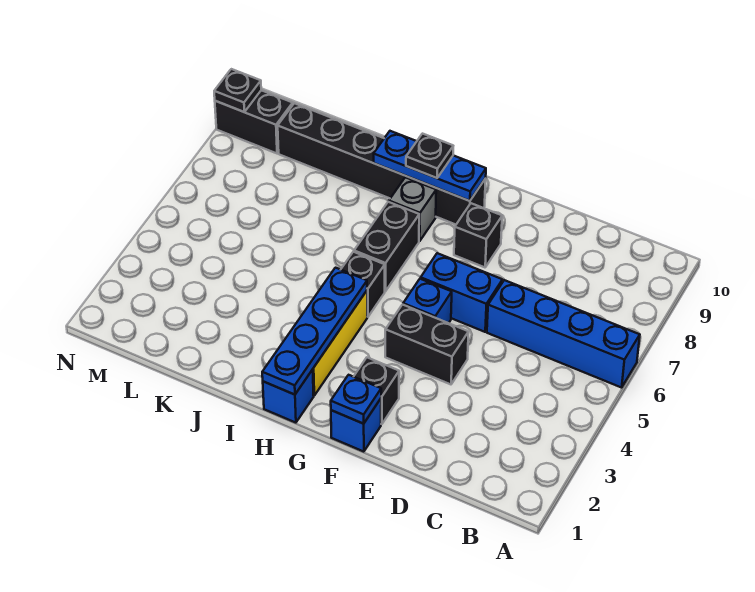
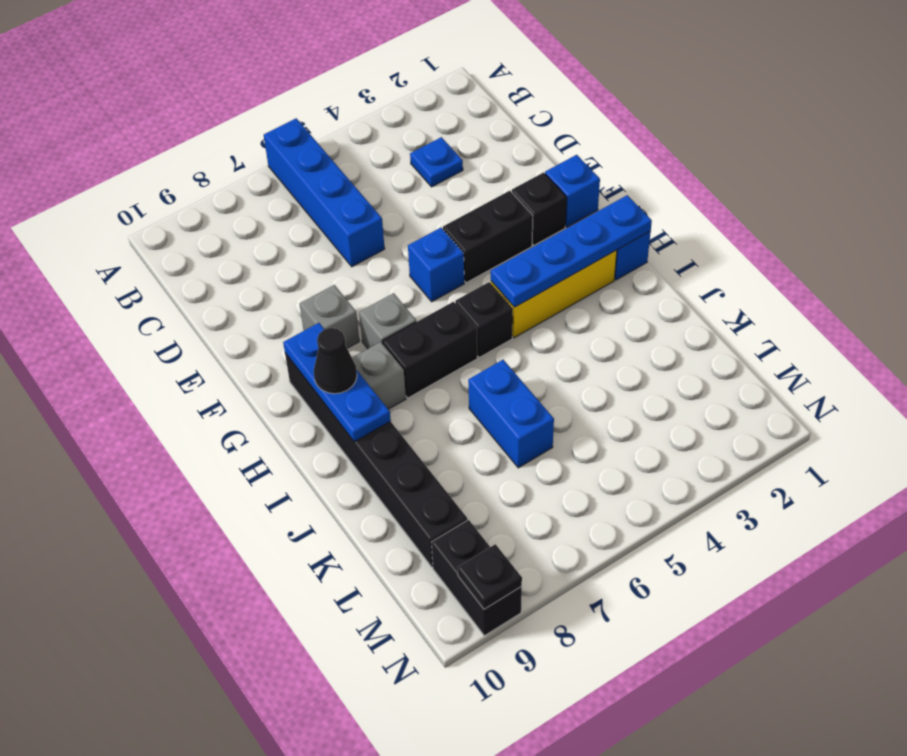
black brick E4:F4 level 1 -> black brick F3:F4 level 1
blue brick E6:F6 level 1 -> blue brick J6:K6 level 1
blue plate F1 level 2 -> blue plate C3 level 1
black brick F8 level 1 -> grey brick F8 level 1
none -> grey brick G7 level 1
black plate H9 level 3 -> black cone H9 level 3

